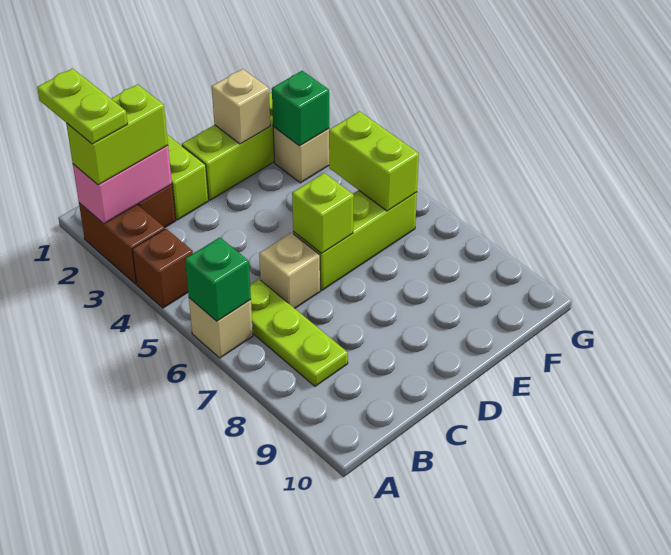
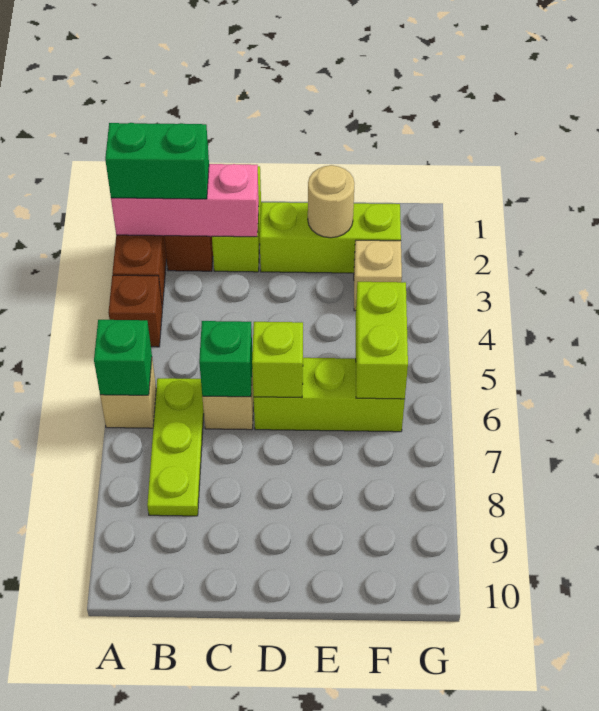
lime plate A1:A2 level 4 -> none
pink brick A2:B2 level 2 -> pink brick A2:C2 level 2
lime brick A2:B2 level 3 -> green brick A2:B2 level 3
tan brick E2 level 2 -> tan round brick E2 level 2
green brick F3 level 2 -> green brick C6 level 2

